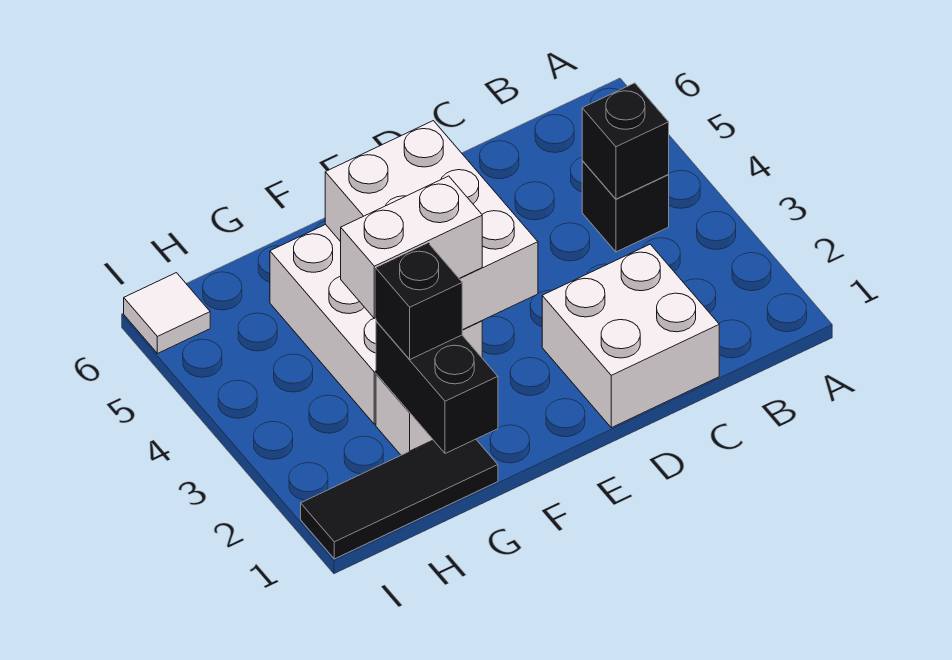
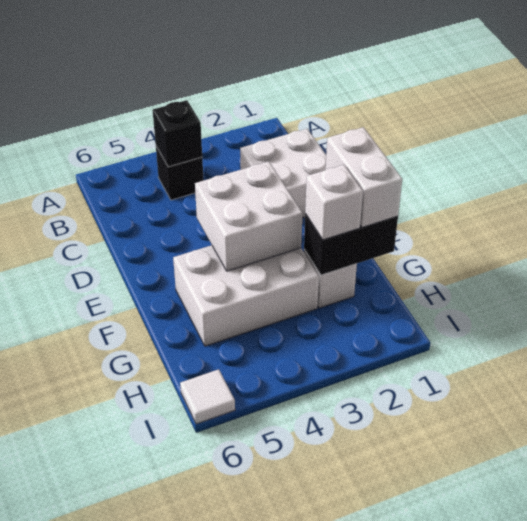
white brick E3:F5 level 2 -> white brick E3:F4 level 2
white brick F3:G3 level 3 -> white brick F1:G1 level 3
black tile G1:I1 level 1 -> none
black brick G2 level 3 -> white brick G2 level 3

